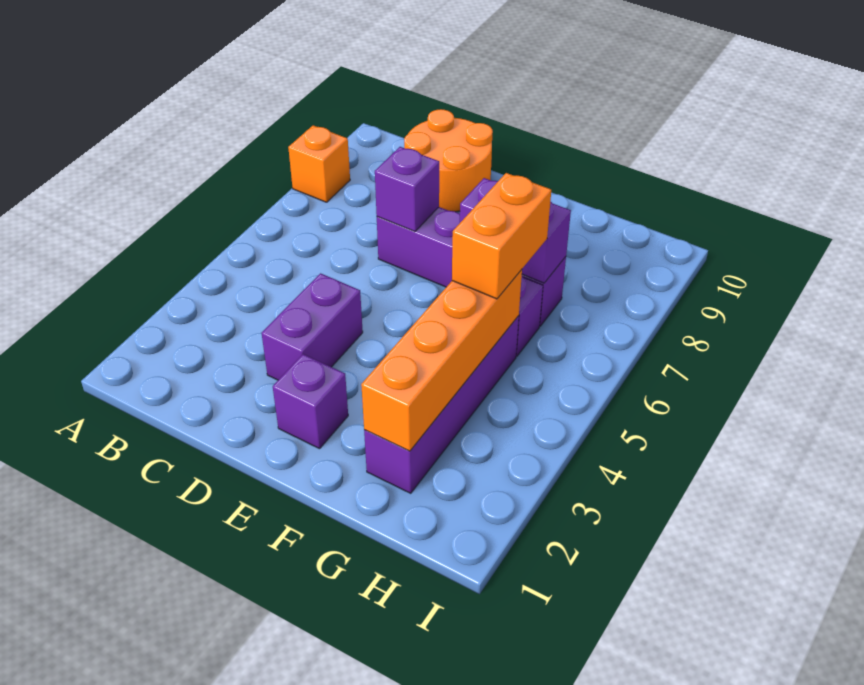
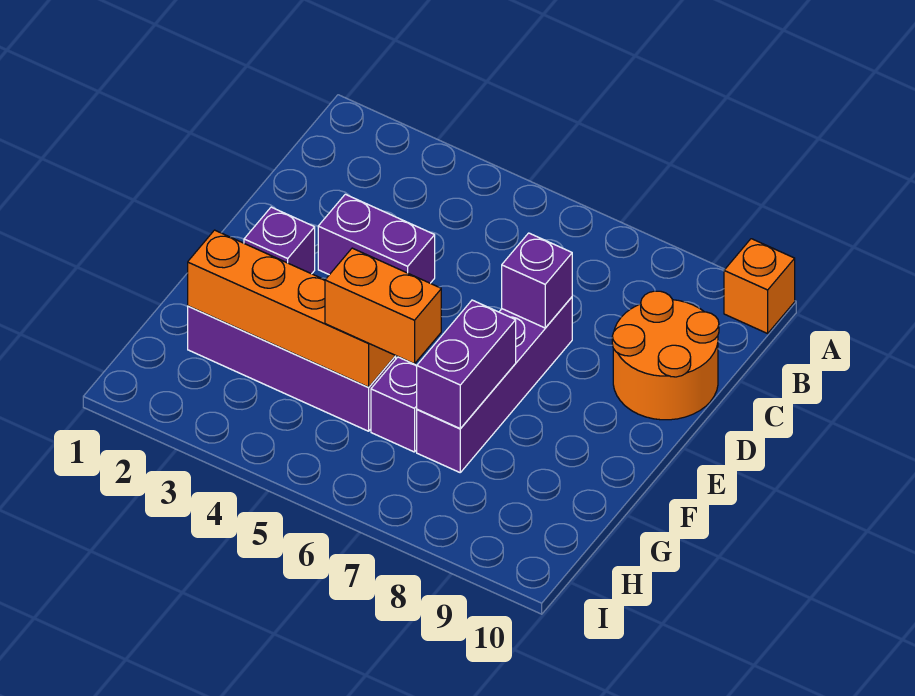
orange brick A8 level 1 -> orange brick A10 level 1

